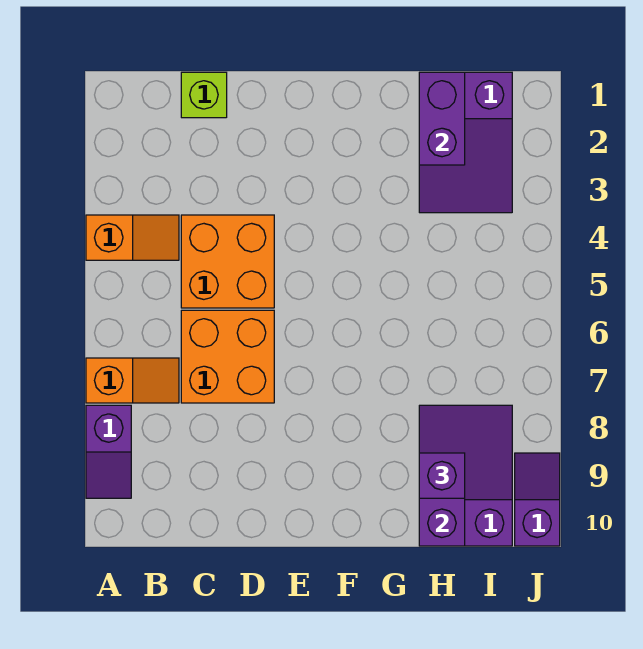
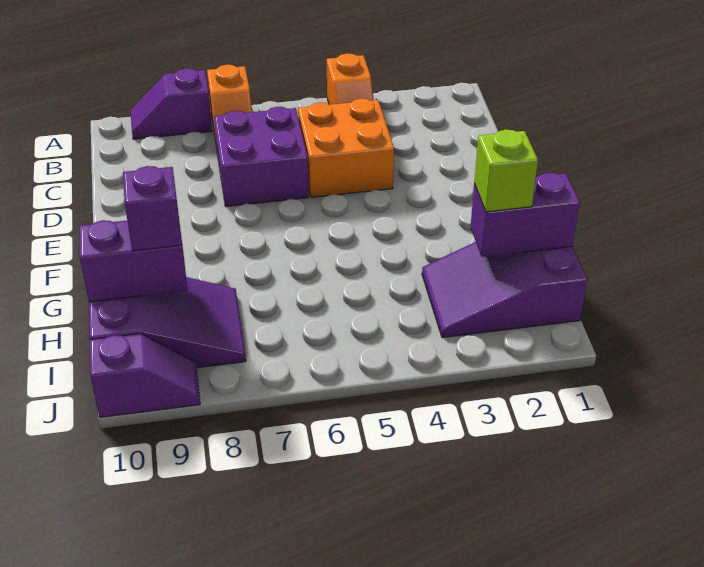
lime brick C1 level 1 -> lime brick H2 level 3
orange brick C6:D7 level 1 -> purple brick C6:D7 level 1

